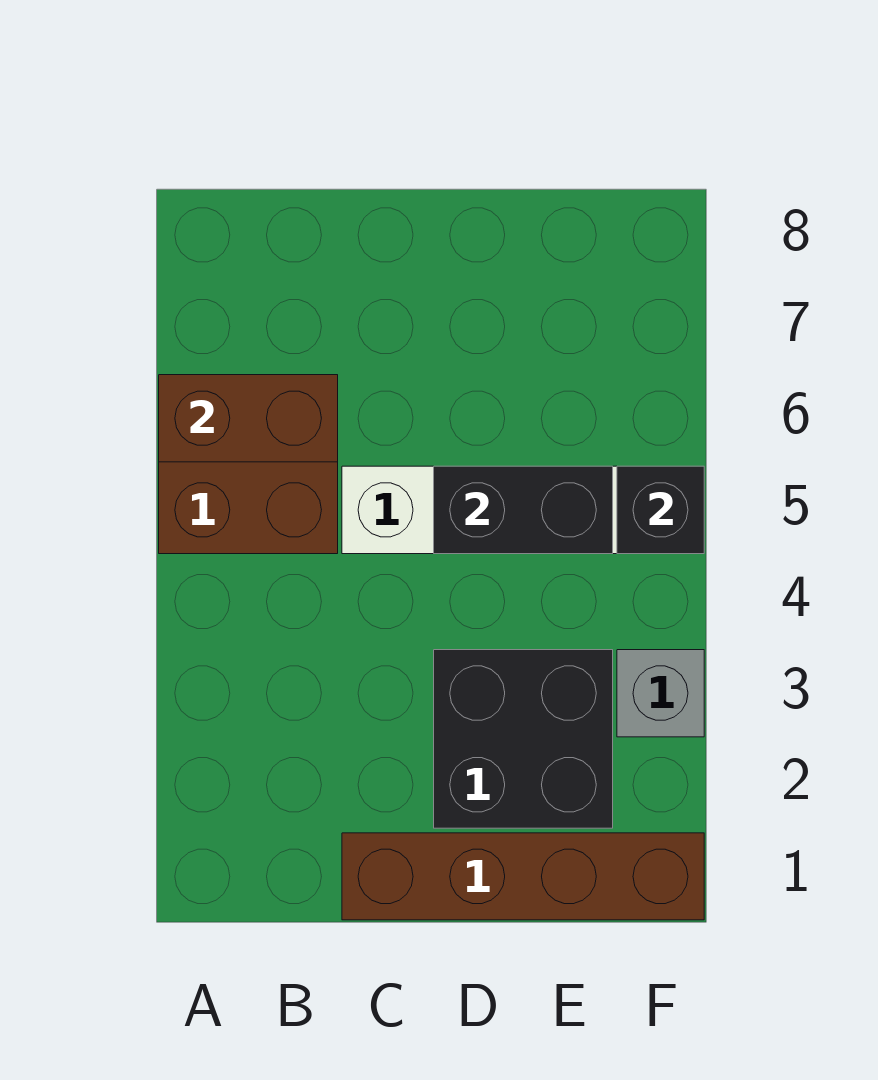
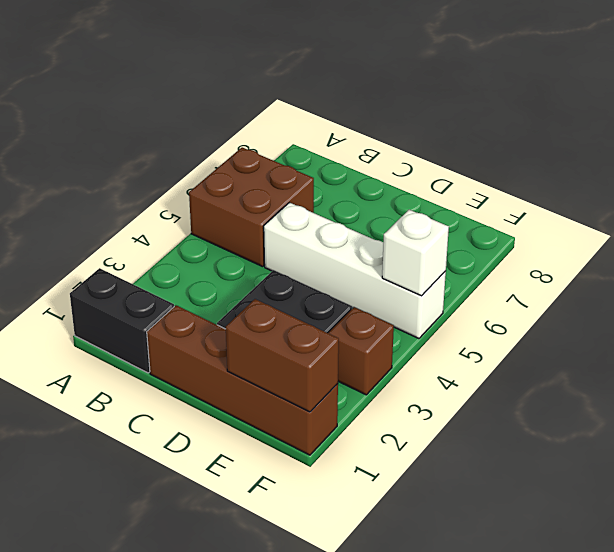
brown brick A6:B6 level 2 -> brown brick E1:F1 level 2
black brick D5:E5 level 2 -> black brick A1:B1 level 1
grey brick F3 level 1 -> brown brick F3 level 1
black brick F5 level 2 -> white brick F5 level 2

